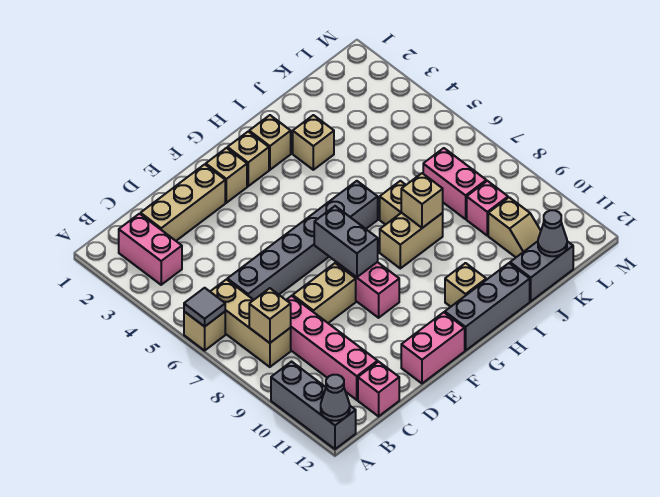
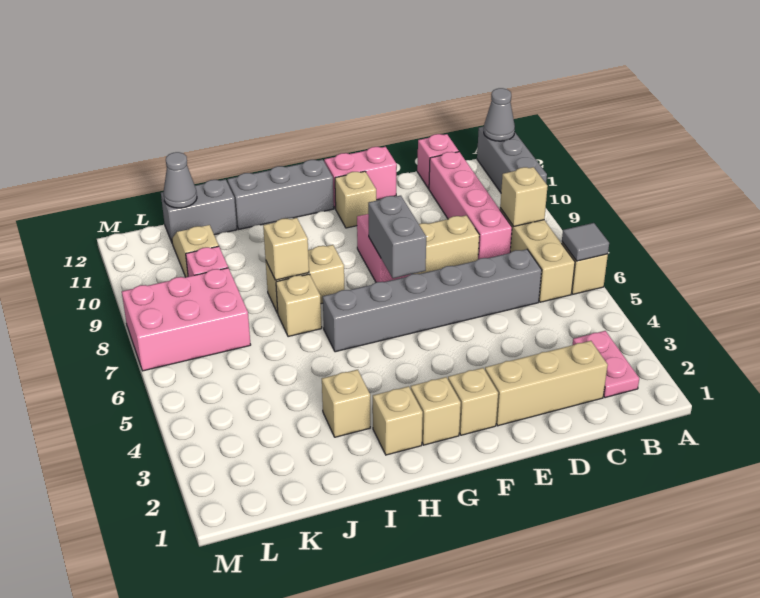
pink brick B2:B3 level 1 -> pink plate B2:B3 level 1
tan brick H11 level 1 -> tan brick F11 level 1
pink brick K7:K8 level 1 -> pink brick K7:M8 level 1

